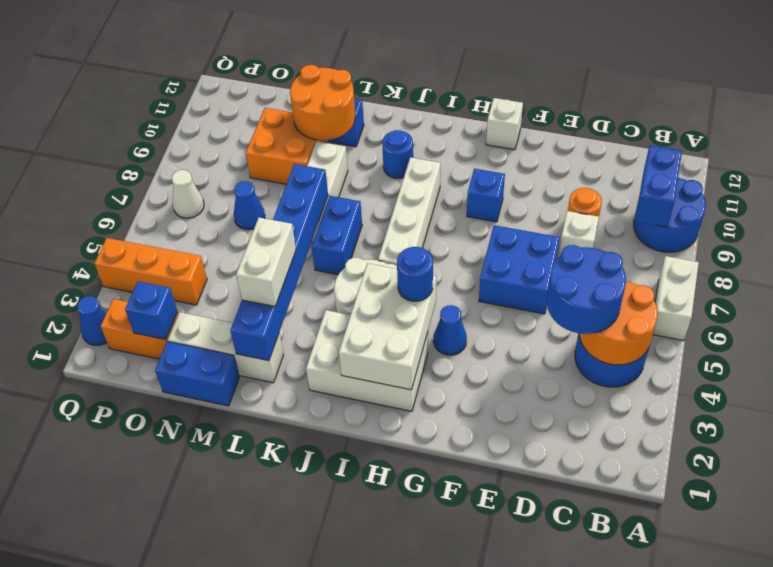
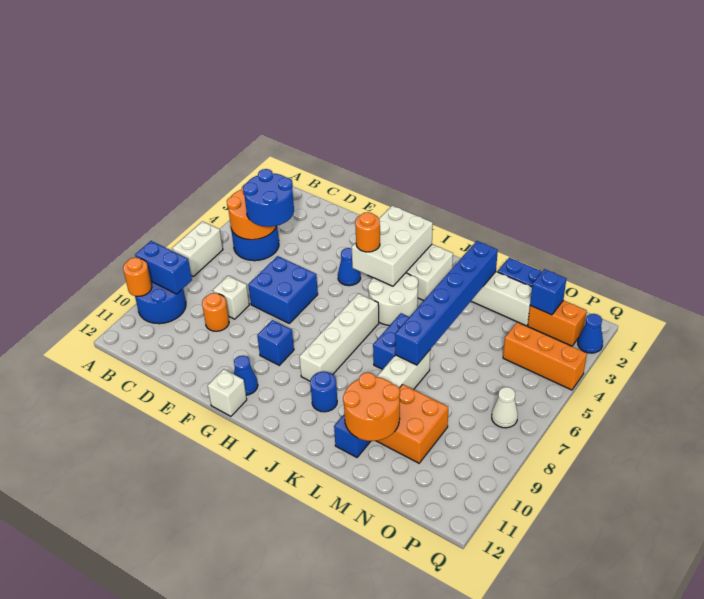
none -> orange round brick A10 level 2
blue brick B9:B10 level 2 -> blue brick A9:B9 level 2
blue round brick H4 level 3 -> orange round brick H4 level 3
white brick L3:L4 level 3 -> none
blue cone N7 level 1 -> blue cone G11 level 1

